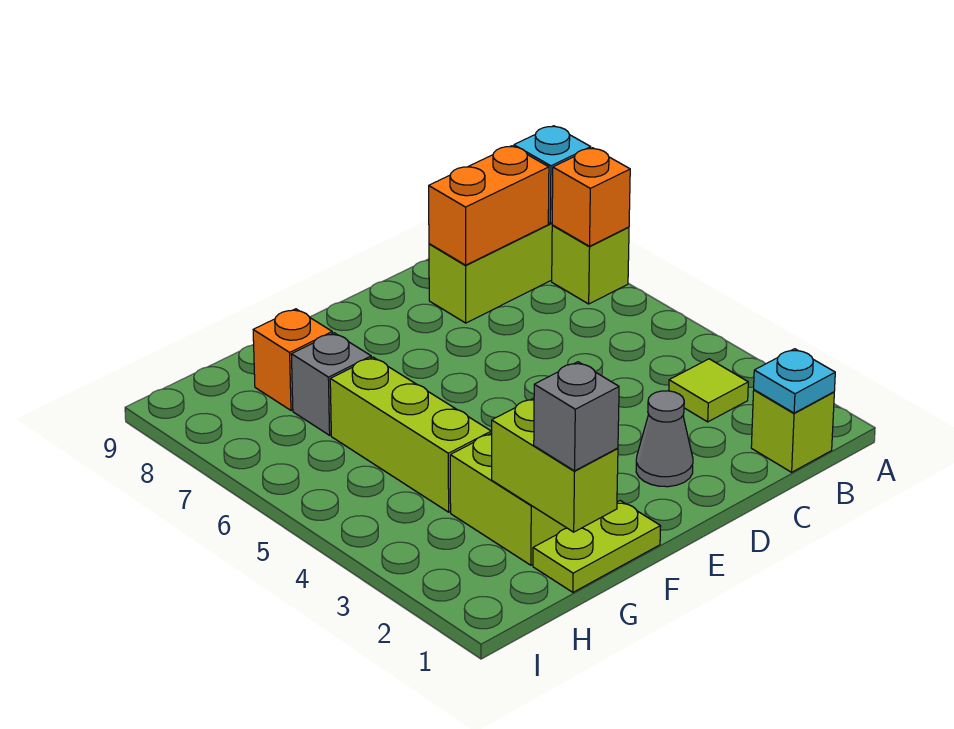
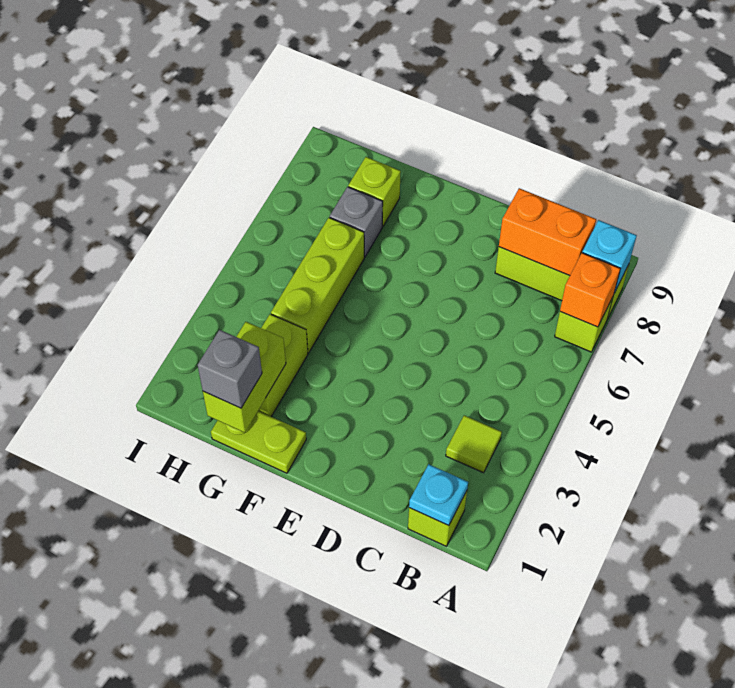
grey cone D2 level 1 -> none
orange brick G8 level 1 -> lime brick G8 level 1

